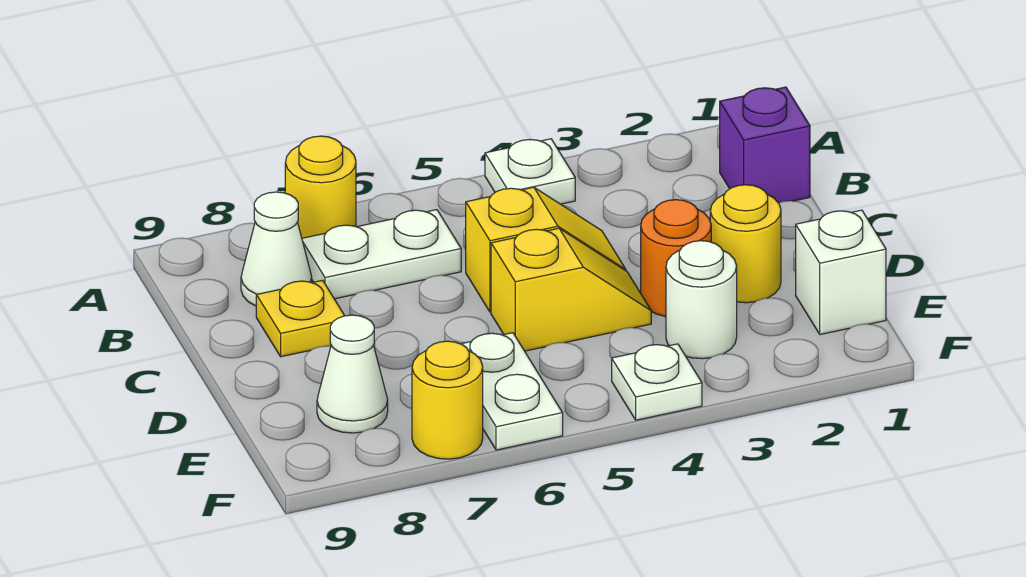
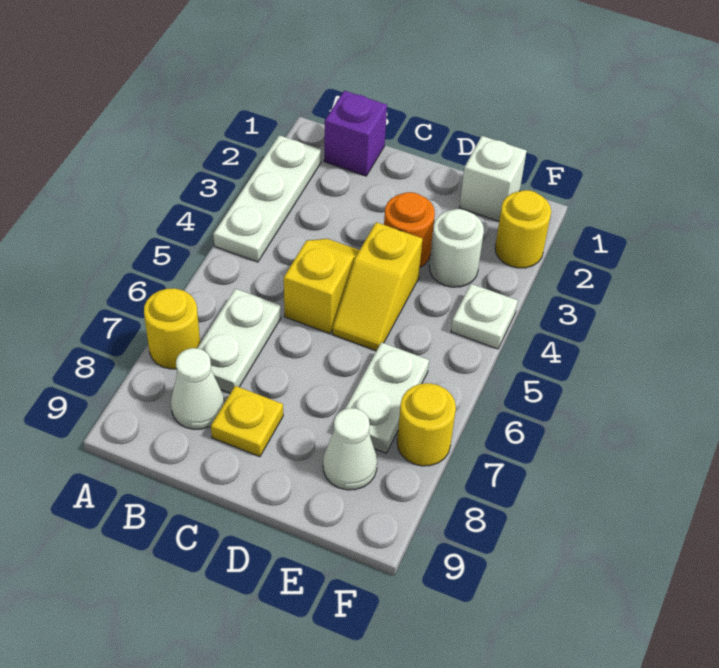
white plate A4 level 1 -> white plate A2:A4 level 1
yellow round brick D2 level 1 -> yellow round brick F2 level 1
yellow slope D4:D5 level 1 top 5 -> yellow slope D4:D5 level 1 top 4
white plate E6:F6 level 1 -> white plate E6:E7 level 1

